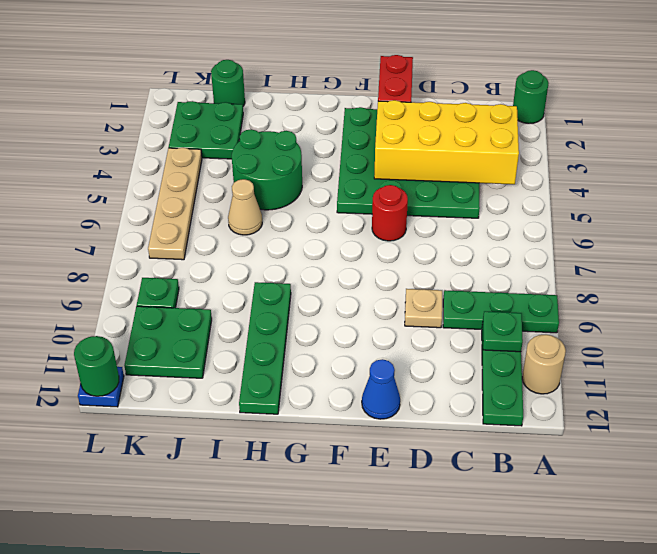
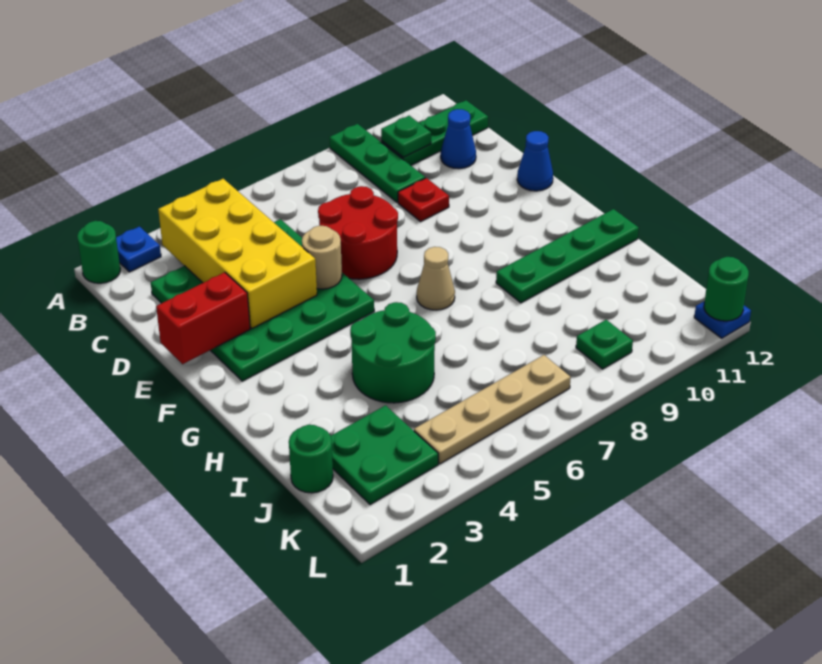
none -> blue plate A2 level 1
tan round brick A11 level 1 -> tan round brick E5 level 2
none -> blue cone C11 level 1
tan plate D9 level 1 -> red plate D9 level 1
red round brick E6 level 1 -> red round brick D6:E7 level 1
tan cone I6 level 1 -> tan cone G7 level 1
green plate J10:K11 level 1 -> none

